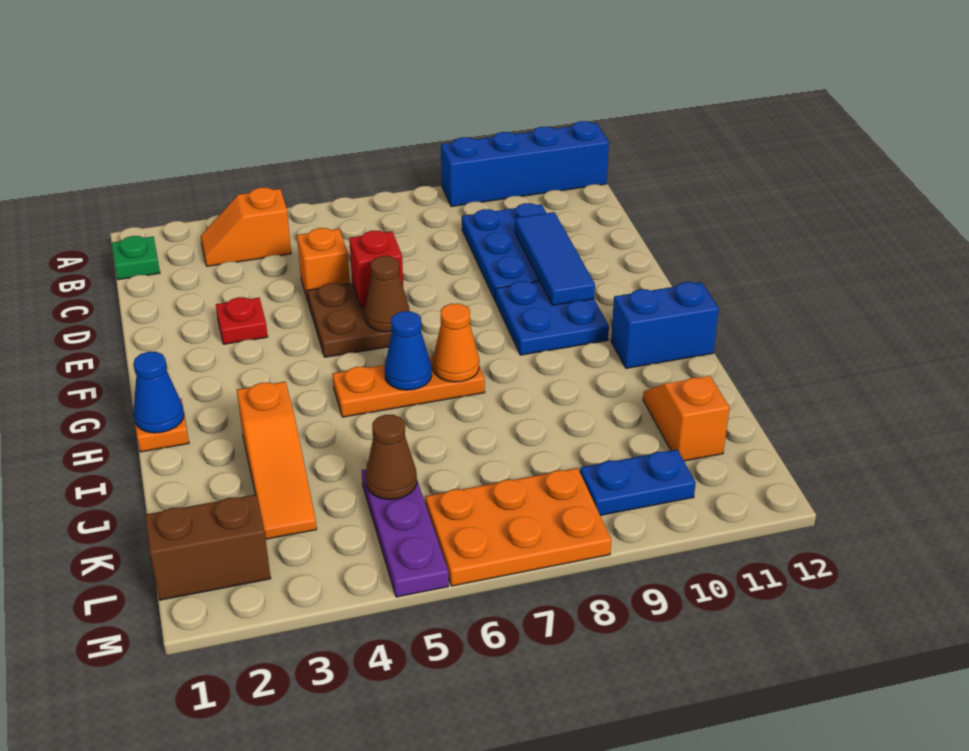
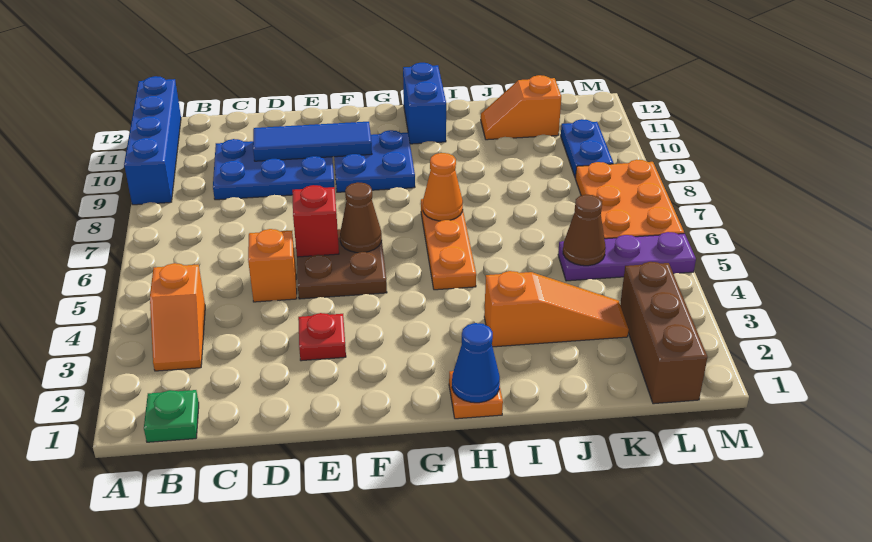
blue cone H6 level 2 -> none
brown brick L1:L2 level 1 -> brown brick L1:L3 level 1

